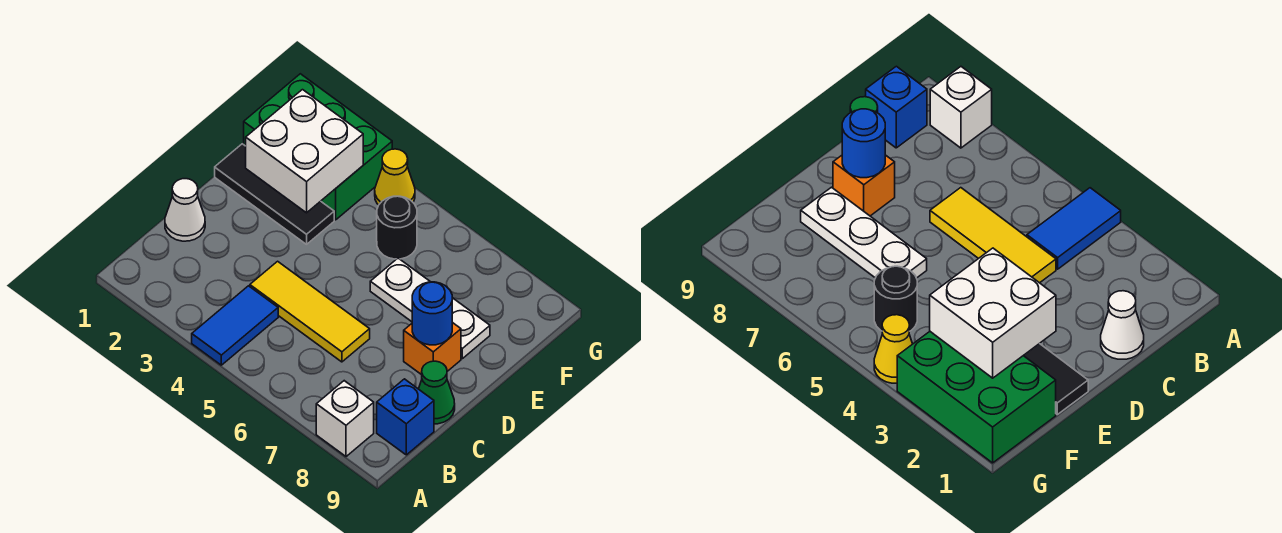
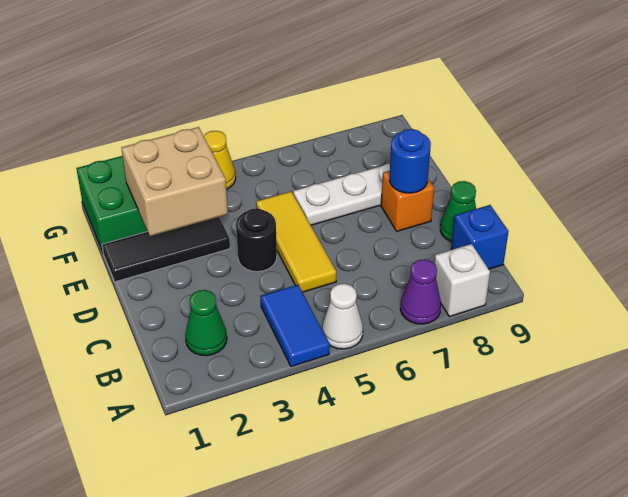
none -> purple cone A7 level 1
none -> green cone B2 level 1
white cone C1 level 1 -> white cone A5 level 1
yellow tile C4:C6 level 1 -> yellow tile C5:E5 level 1
white brick E2:F3 level 2 -> tan brick E2:F3 level 2
black round brick F5 level 1 -> black round brick D4 level 1

